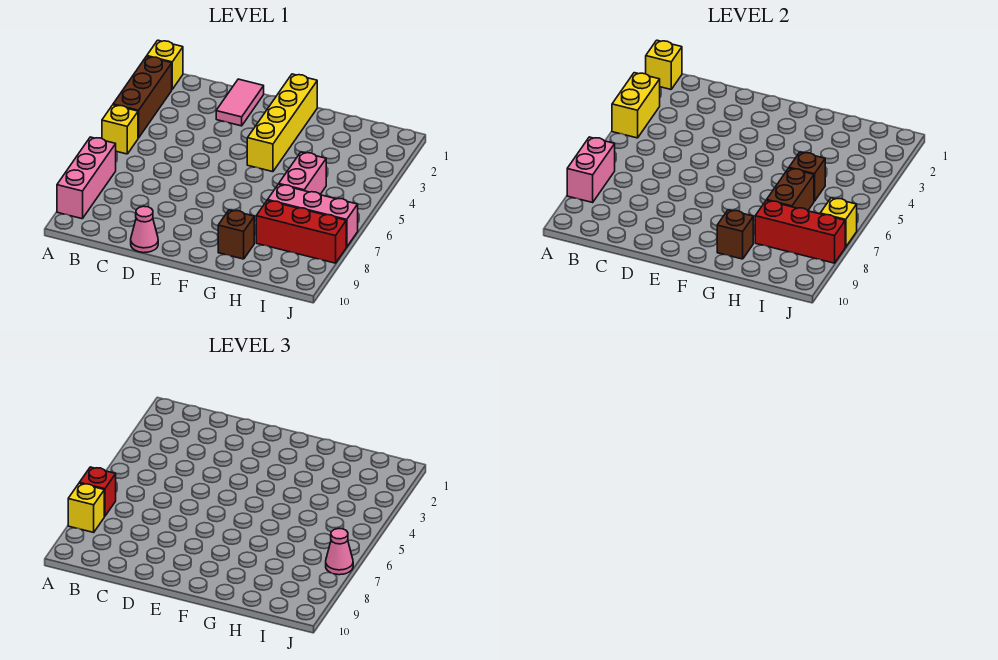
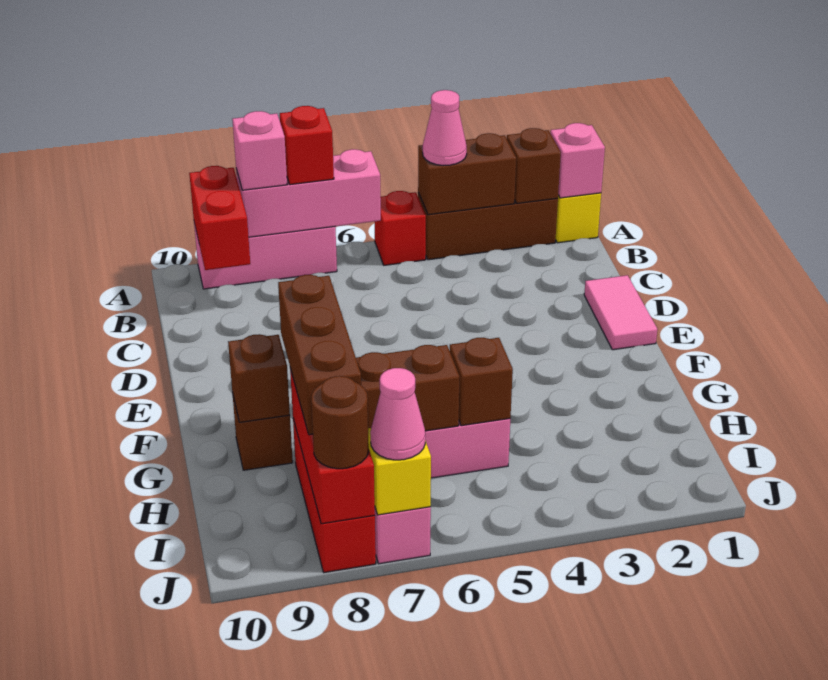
yellow brick A1 level 2 -> pink brick A1 level 2
none -> brown brick A2 level 2
yellow brick A3:A4 level 2 -> brown brick A3:A4 level 2
yellow brick A5 level 1 -> red brick A5 level 1
pink brick A7:A8 level 2 -> pink brick A6:A8 level 2
yellow brick A8 level 3 -> pink brick A8 level 3
none -> red brick A9:B9 level 2
pink tile D1:D2 level 1 -> pink tile D1:E1 level 1
pink cone D10 level 1 -> pink cone A4 level 3
yellow brick F1:F4 level 1 -> none
none -> brown brick G8:I8 level 3
none -> brown round brick J8 level 3

